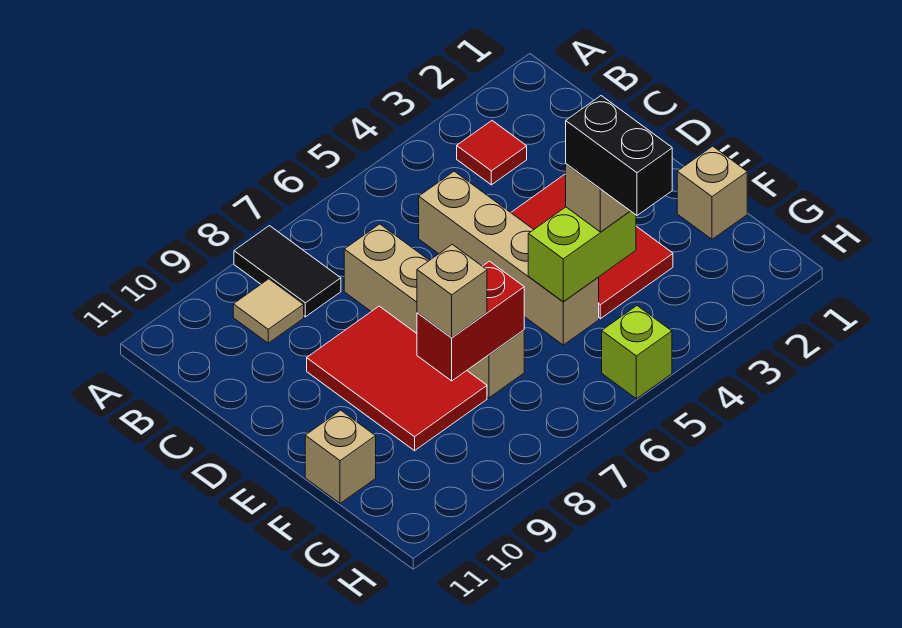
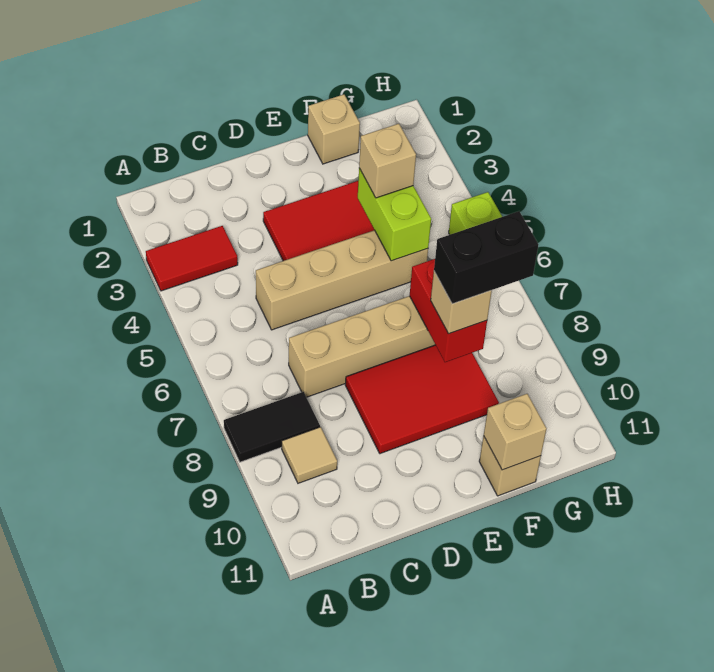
red tile B3 level 1 -> red tile A3:B3 level 1
black brick F4:G4 level 4 -> black brick F8:G8 level 4
none -> tan brick F11 level 2

